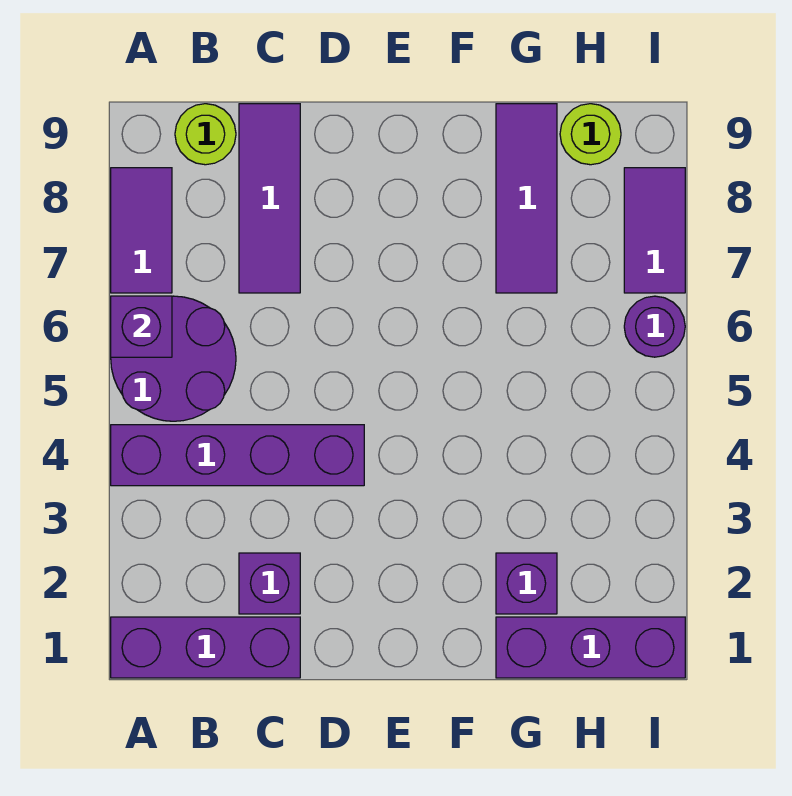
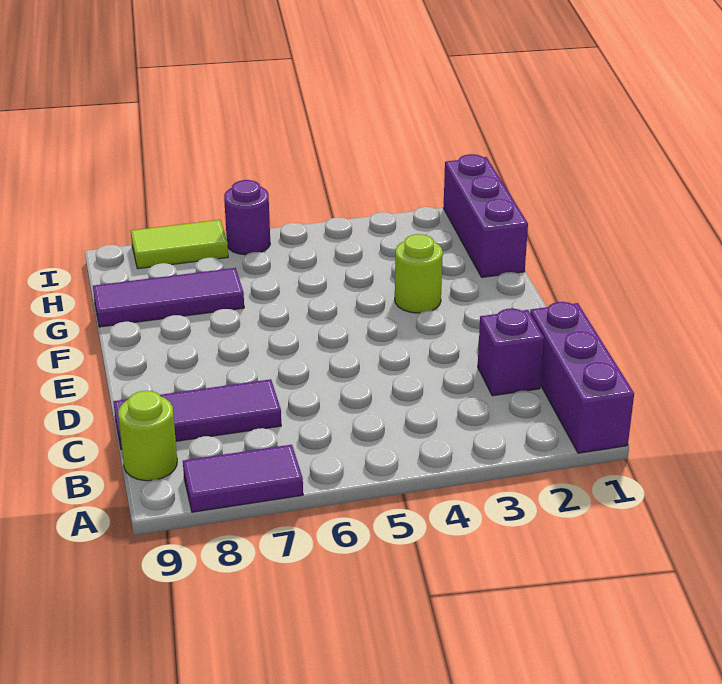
purple brick A4:D4 level 1 -> none
purple round brick A5:B6 level 1 -> none
purple brick A6 level 2 -> none
purple brick G2 level 1 -> none
lime round brick H9 level 1 -> lime round brick F3 level 1
purple tile I7:I8 level 1 -> lime tile I7:I8 level 1

